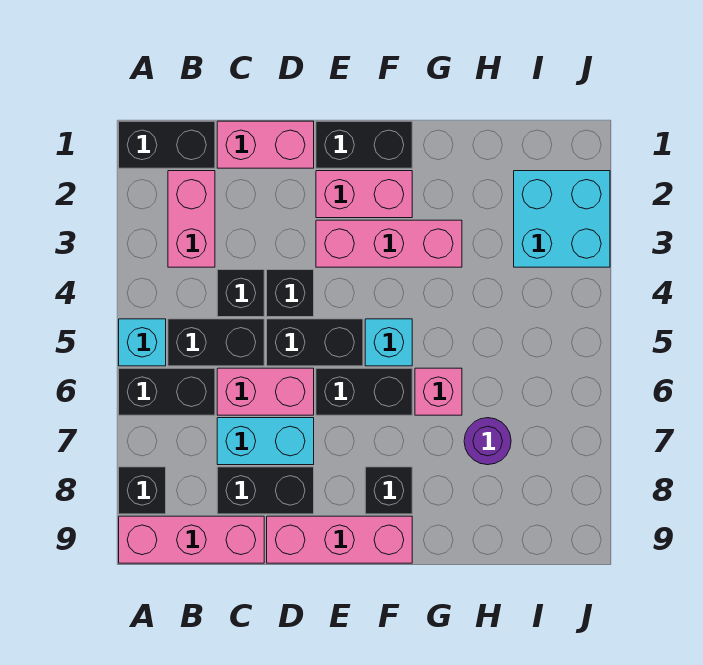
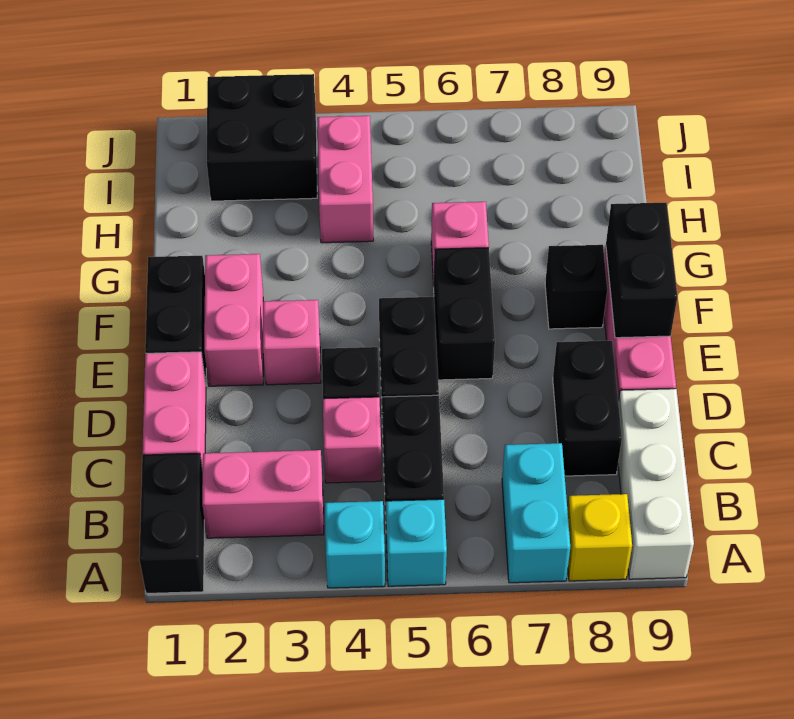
black brick A6:B6 level 1 -> black brick E9:F9 level 2
black brick A8 level 1 -> yellow brick A8 level 1
pink brick A9:C9 level 1 -> white brick A9:C9 level 1
black brick C4 level 1 -> pink brick C4 level 1
pink brick C6:D6 level 1 -> pink brick H4:I4 level 1
cyan brick C7:D7 level 1 -> cyan brick A7:B7 level 1
pink brick E3:G3 level 1 -> pink brick E3 level 1
cyan brick F5 level 1 -> cyan brick A4 level 1
purple round brick H7 level 1 -> none
cyan brick I2:J3 level 1 -> black brick I2:J3 level 1

